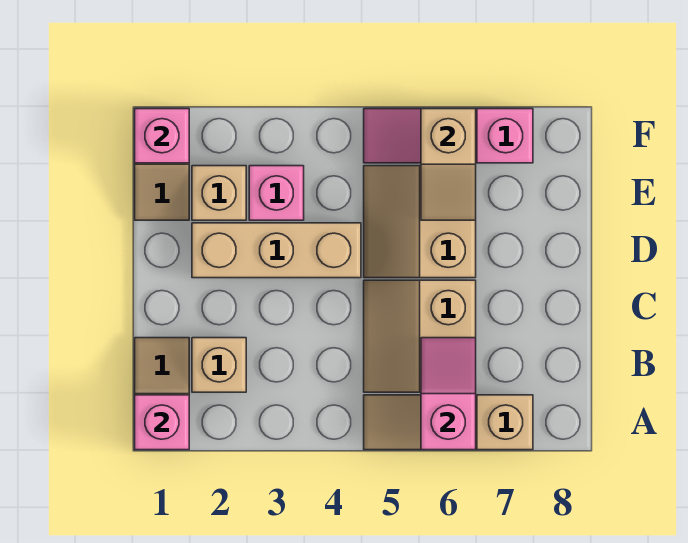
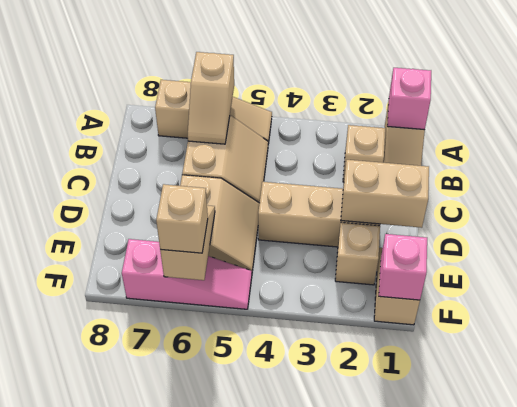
pink slope A6:B6 level 2 top A -> tan slope A6:B6 level 2 top A
none -> tan brick D1:D2 level 2
pink brick E3 level 1 -> none
none -> tan brick F6 level 3

